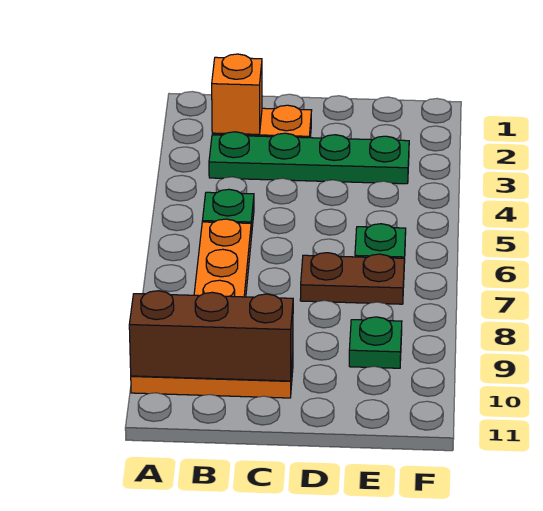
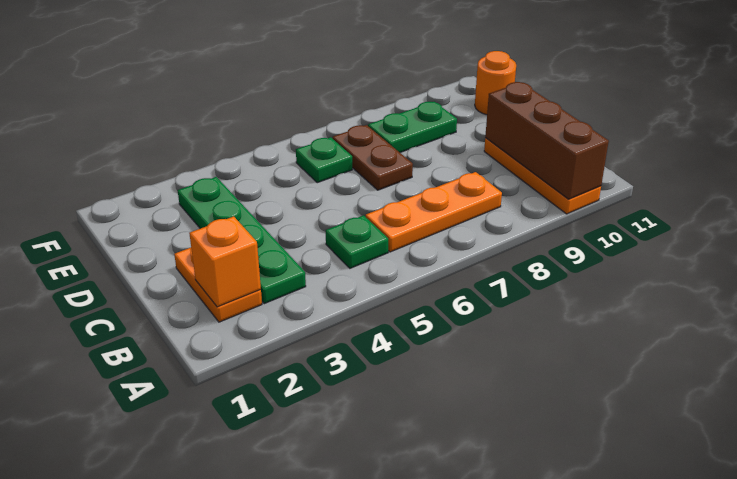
green plate E9 level 1 -> green plate E8:E9 level 1
none -> orange round brick E11 level 1

